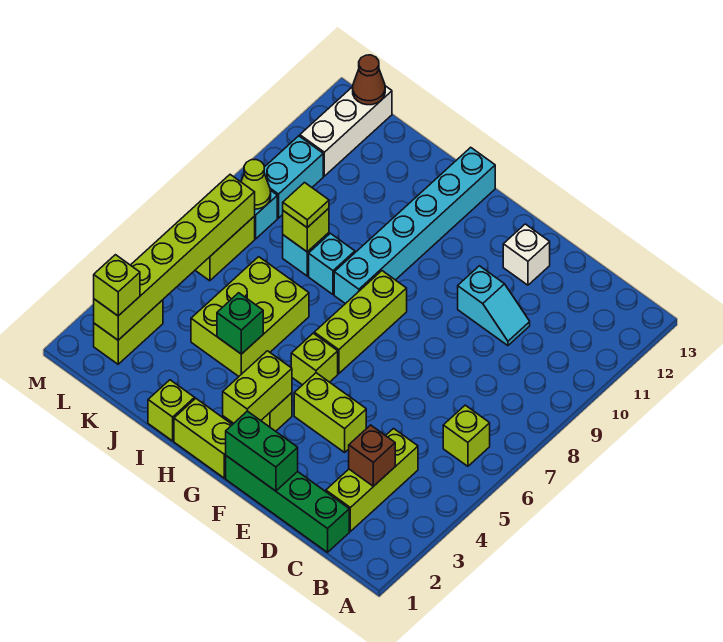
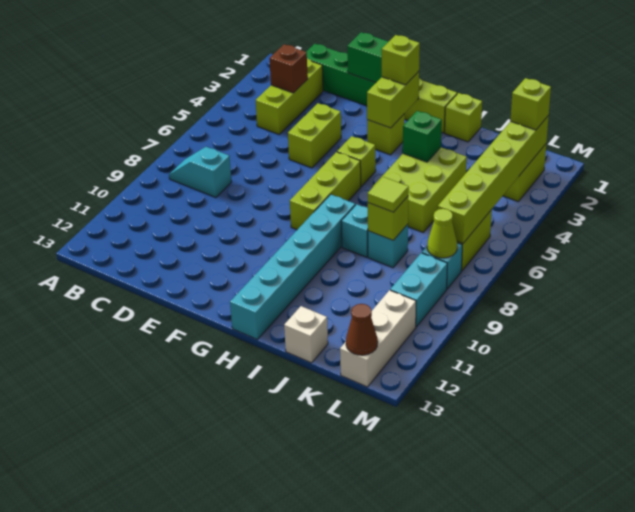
lime brick B6 level 1 -> lime brick G2 level 3
cyan slope D10:E10 level 1 top E -> cyan slope B8:C8 level 1 top C
lime brick E4:F4 level 1 -> lime brick E4:E5 level 1
white brick E12 level 1 -> white brick J13 level 1

